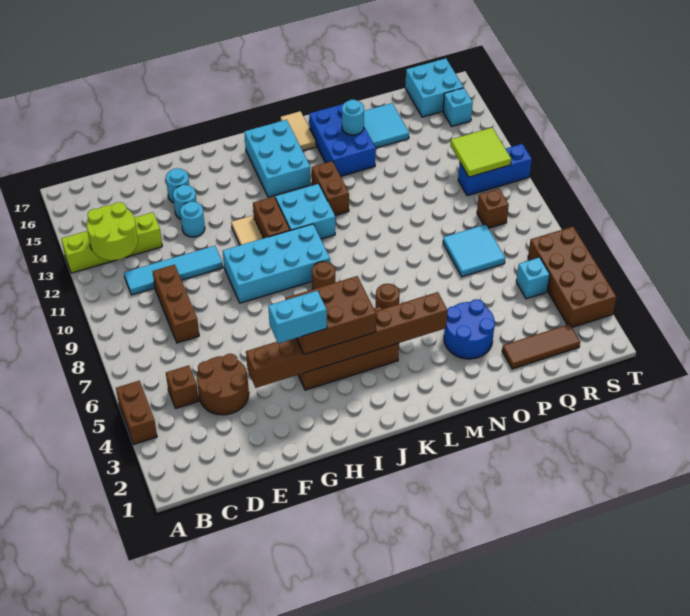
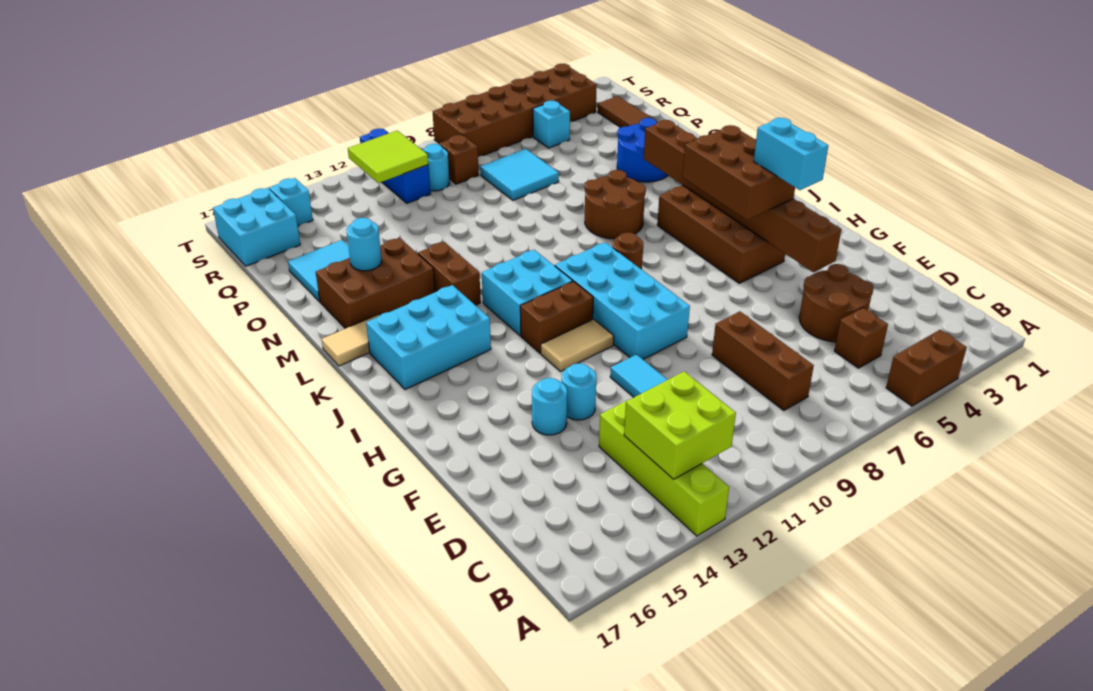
lime round brick B12:C13 level 2 -> lime brick B12:C13 level 2
brown brick D8:D10 level 1 -> brown brick C8:E8 level 1
cyan round brick F15 level 1 -> cyan round brick R10 level 1
brown round brick L6 level 1 -> brown round brick L6:M7 level 1
brown brick L12:L13 level 1 -> brown brick L13:M13 level 1
blue brick M14:N16 level 1 -> brown brick M14:N16 level 1
brown brick S3:T6 level 1 -> brown brick S3:T8 level 1

